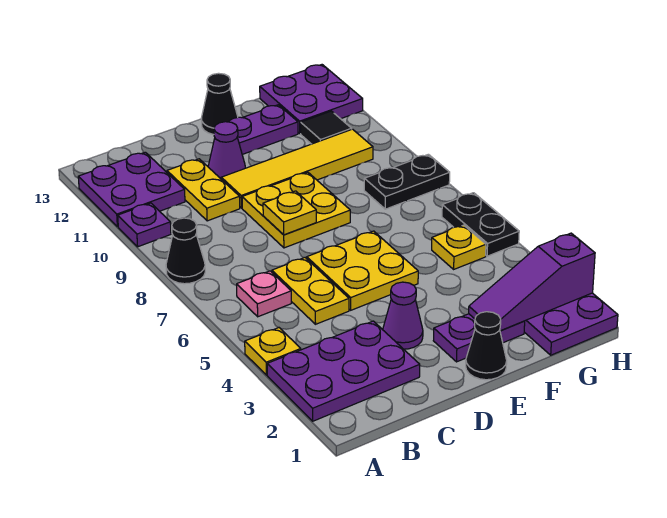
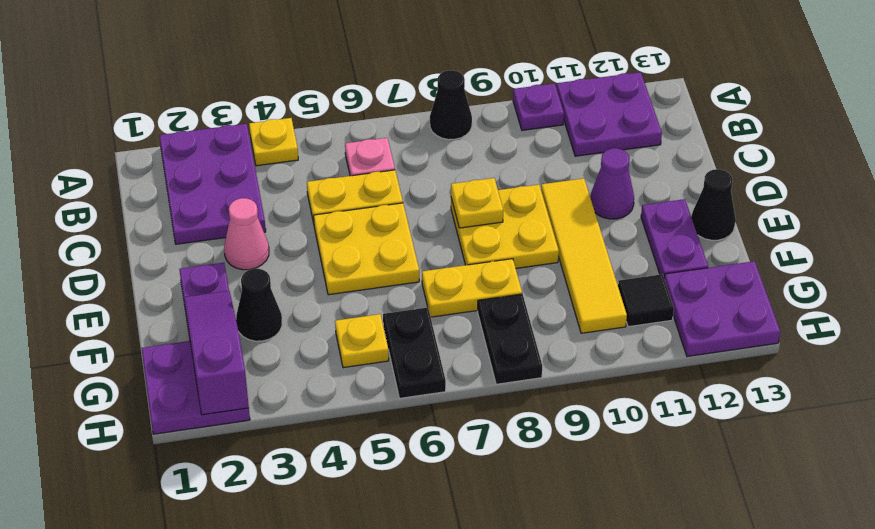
yellow plate C10:C11 level 1 -> yellow plate F7:F8 level 1
purple cone D3 level 1 -> pink cone D3 level 1
black cone E1 level 1 -> black cone F3 level 1
black plate H5:H6 level 1 -> black plate G6:H6 level 1

